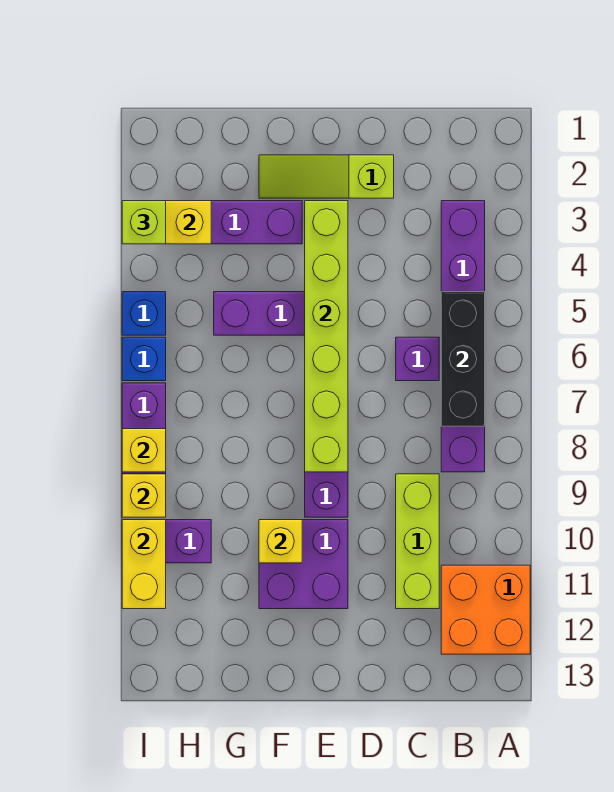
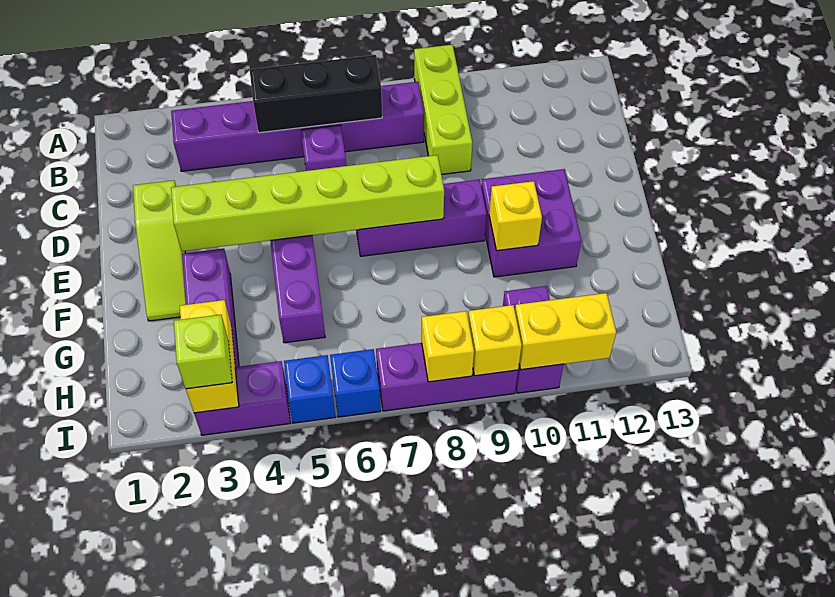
orange brick A11:B12 level 1 -> none
lime brick C9:C11 level 1 -> lime brick A9:C9 level 1
none -> purple brick I3:I4 level 1

